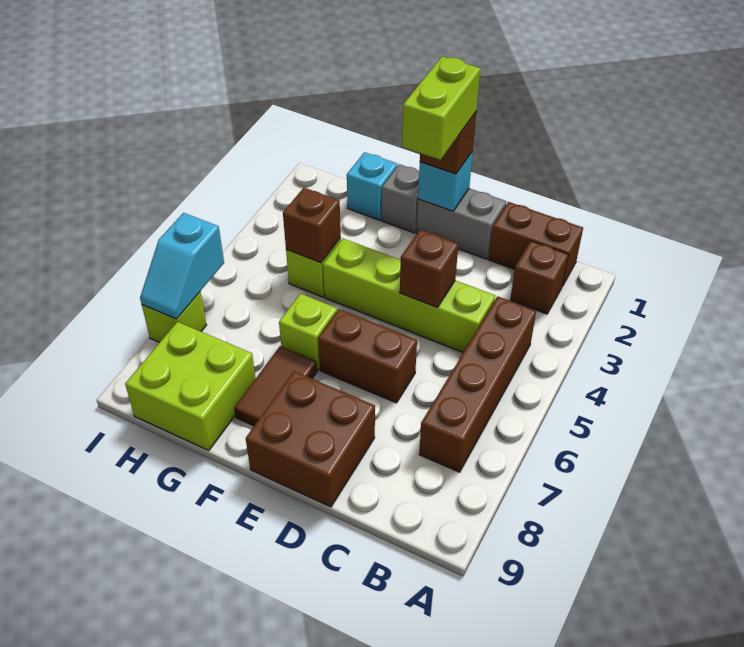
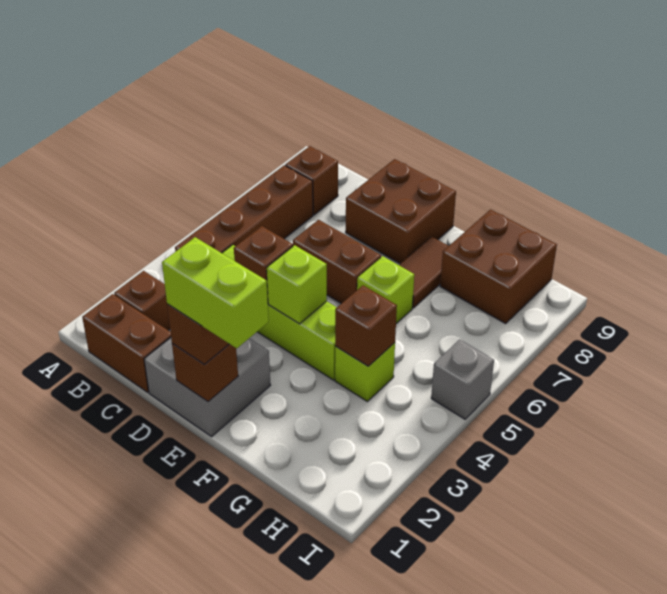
none -> brown brick B8 level 1
grey brick D1:E1 level 1 -> grey brick D1:E2 level 1
cyan brick E1 level 2 -> brown brick E1 level 2
lime brick E1:E2 level 4 -> lime brick E1:F1 level 4
grey brick F1 level 1 -> grey brick I5 level 1
cyan brick G1 level 1 -> none
lime brick G8:H9 level 1 -> brown brick G8:H9 level 1
cyan slope I6:I7 level 2 top 6 -> none
lime brick I7 level 1 -> lime brick E4 level 2

